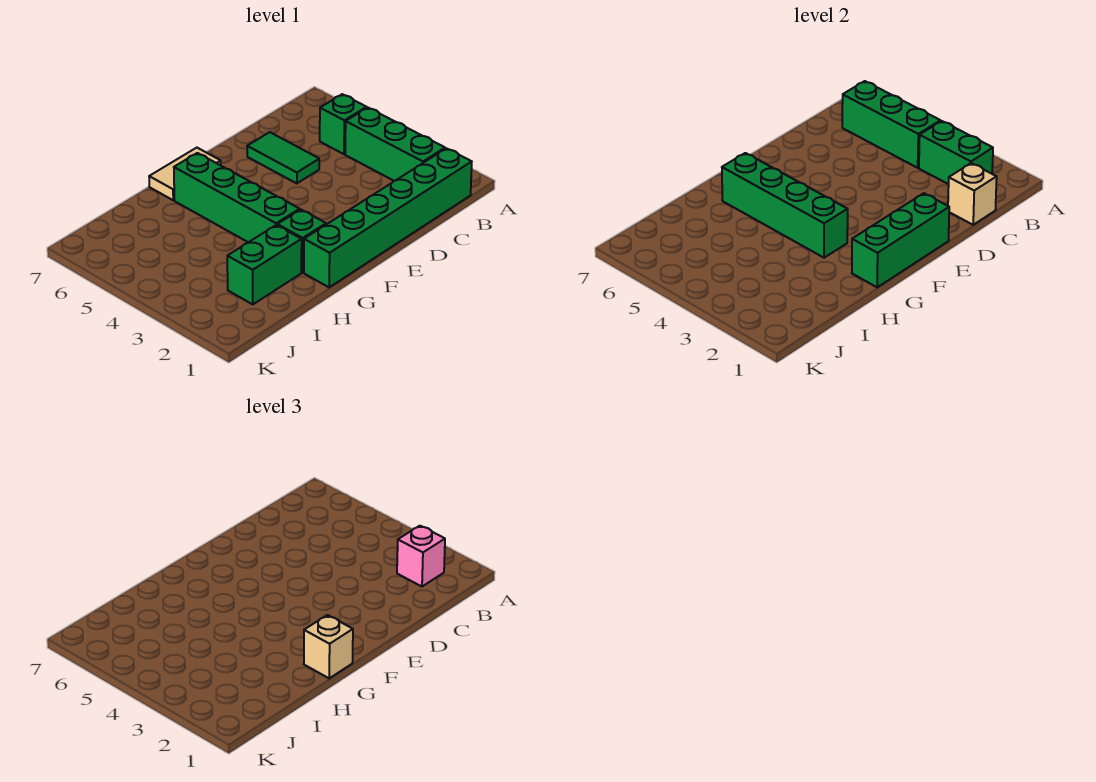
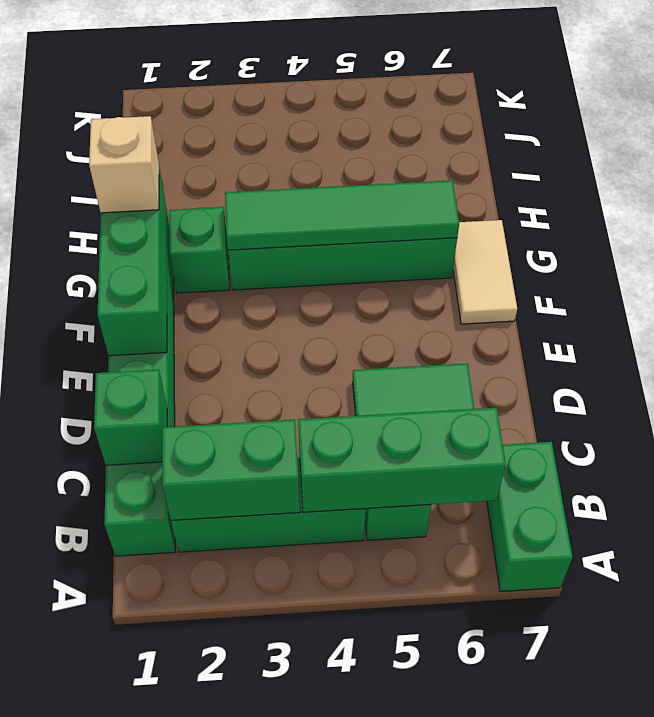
pink brick B2 level 3 -> none
tan brick C1 level 2 -> green brick C1 level 2
green brick G3:G6 level 2 -> green tile G3:G6 level 2
green brick H2:I2 level 1 -> green brick A7:B7 level 1

